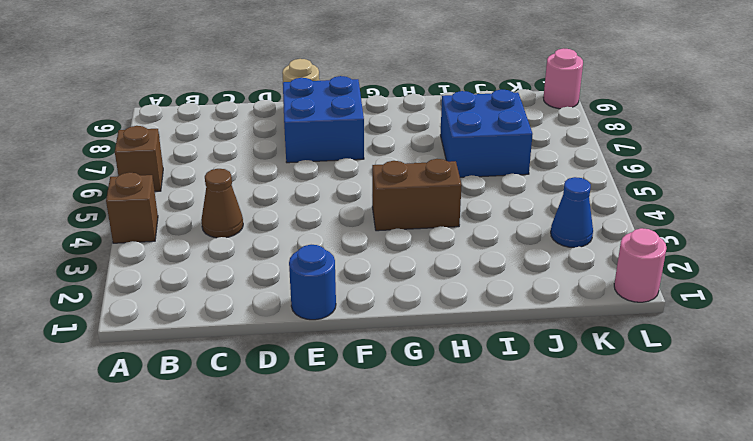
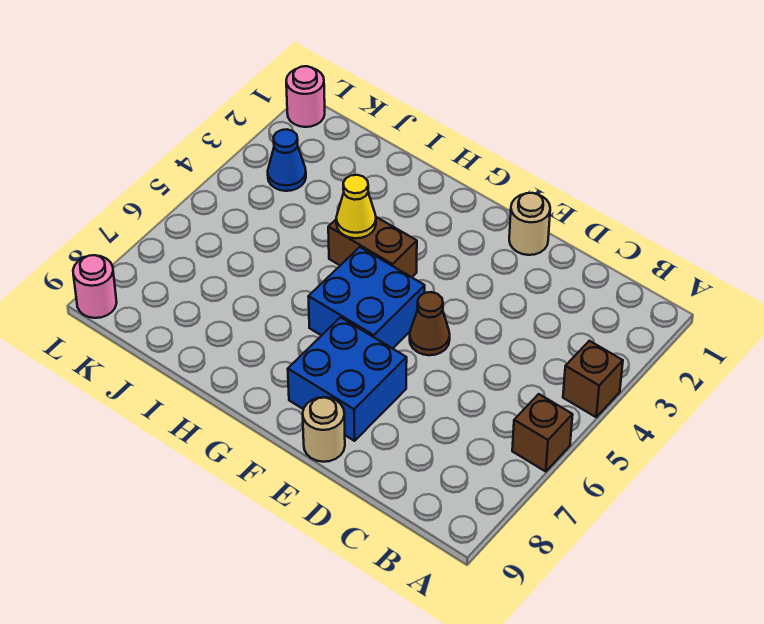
brown cone C4 level 1 -> brown cone E5 level 1
blue round brick E1 level 1 -> tan round brick E1 level 1
none -> yellow cone H4 level 2
blue brick I6:J7 level 1 -> blue brick F5:G6 level 1

